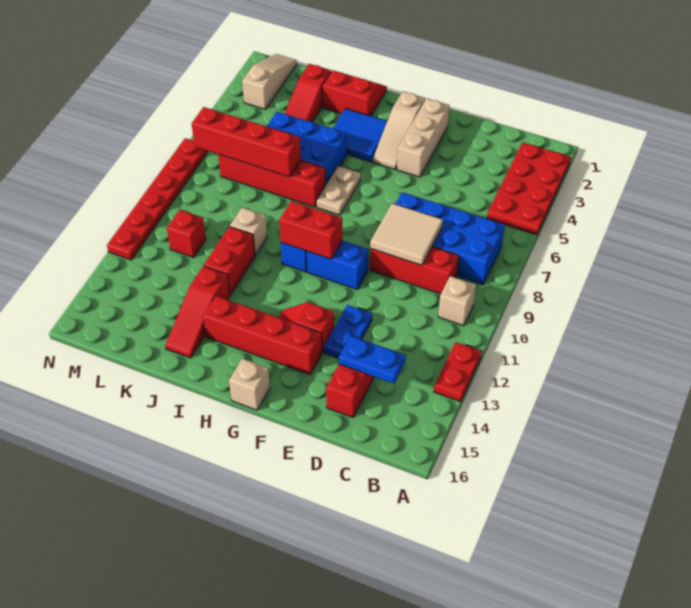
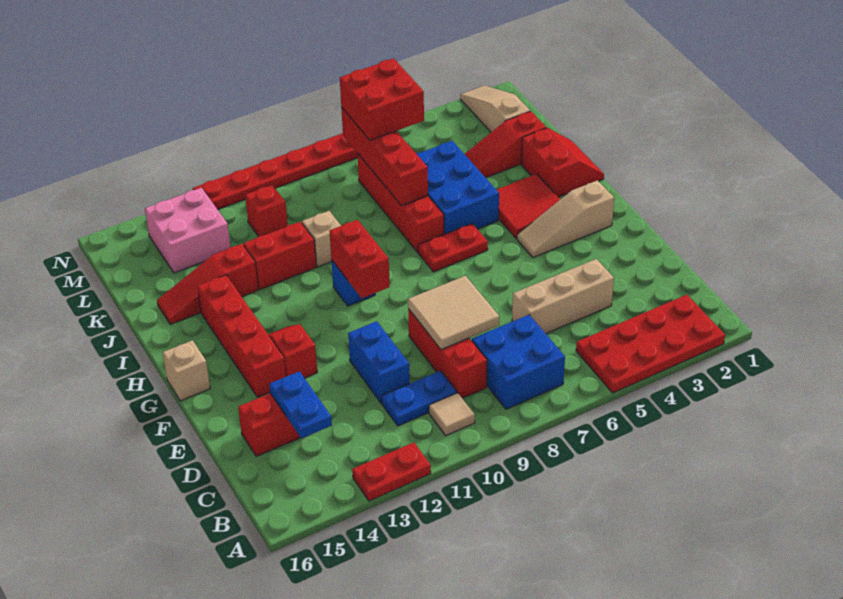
blue brick B7:E8 level 1 -> blue brick B7:C8 level 1
tan brick B10 level 1 -> tan tile B10 level 1
blue plate E12:E13 level 1 -> blue plate C10:C11 level 1
tan brick F2:F4 level 1 -> tan brick D4:D6 level 1
blue brick F10:G10 level 1 -> blue brick D11:E11 level 1
blue tile H3:I4 level 1 -> red tile H3:I4 level 1
tan plate H6:H7 level 1 -> red plate H6:H7 level 1
none -> red brick L6:M7 level 3
none -> pink brick L13:M14 level 1
tan slope M1:M3 level 1 top 3 -> tan slope L2:N2 level 1 top L

